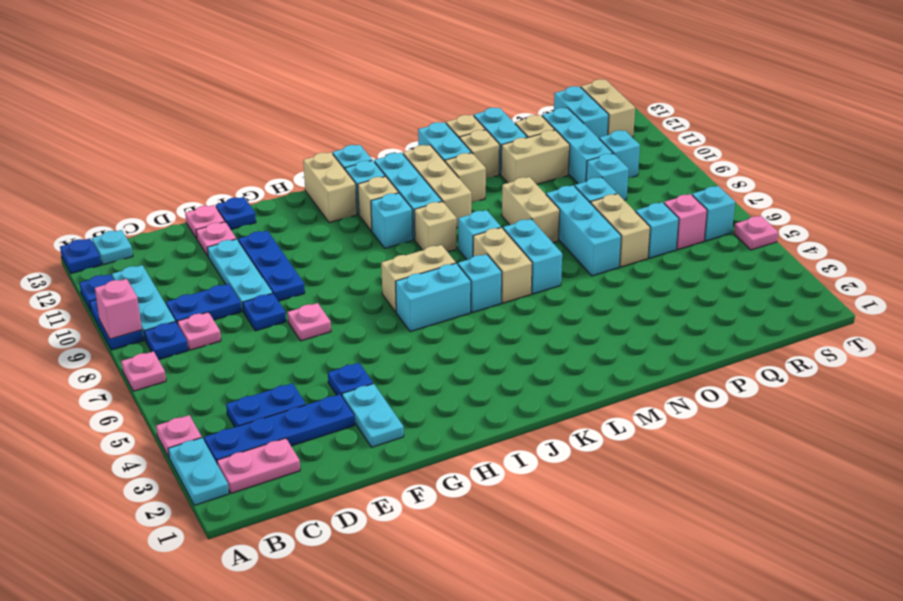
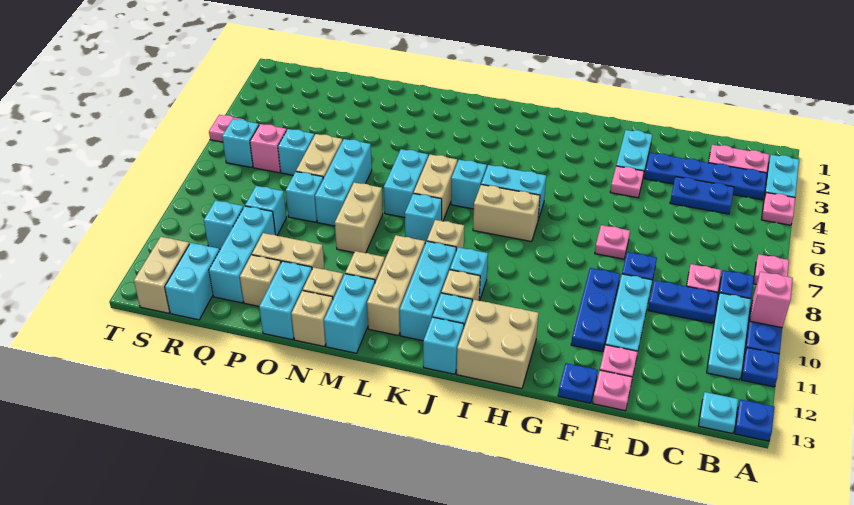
blue plate F4 level 1 -> pink plate F4 level 1
tan brick I12:I13 level 1 -> tan brick H12:I13 level 1

